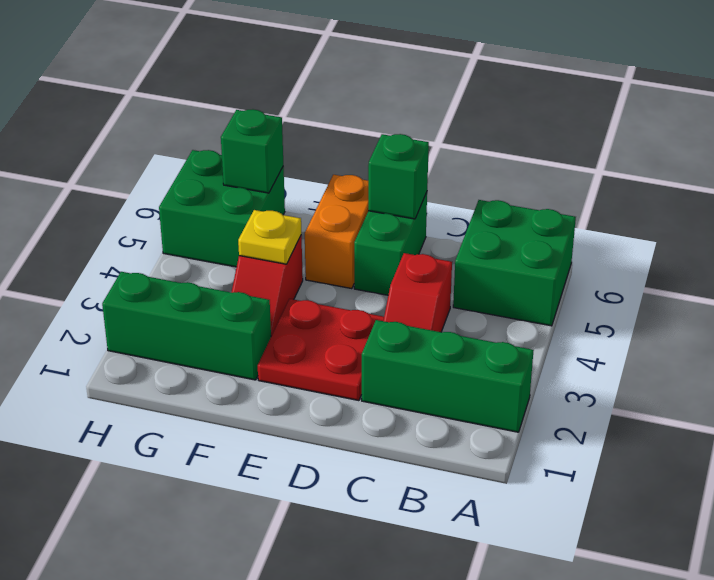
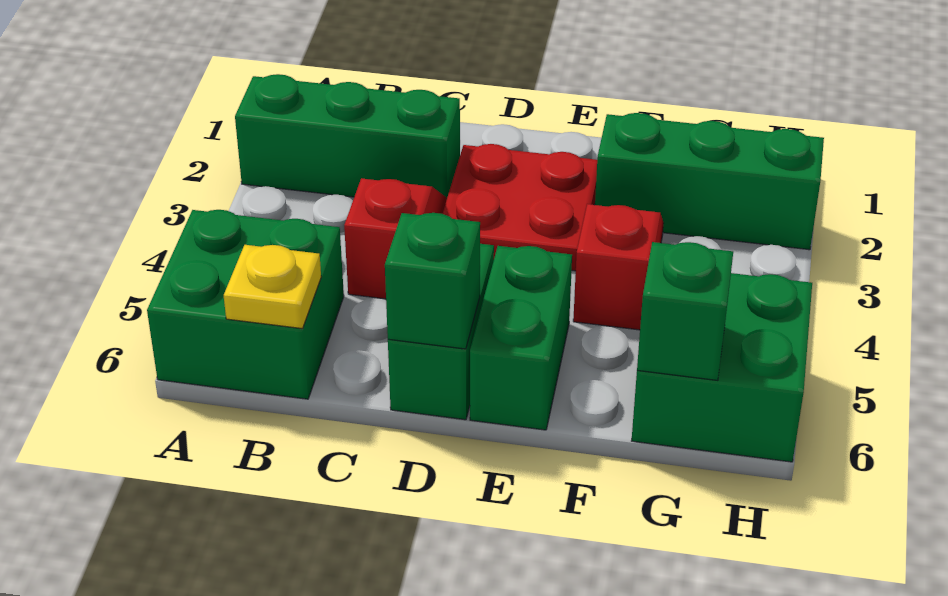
orange brick E5:E6 level 1 -> green brick E5:E6 level 1
yellow plate F4 level 2 -> yellow plate B6 level 2

